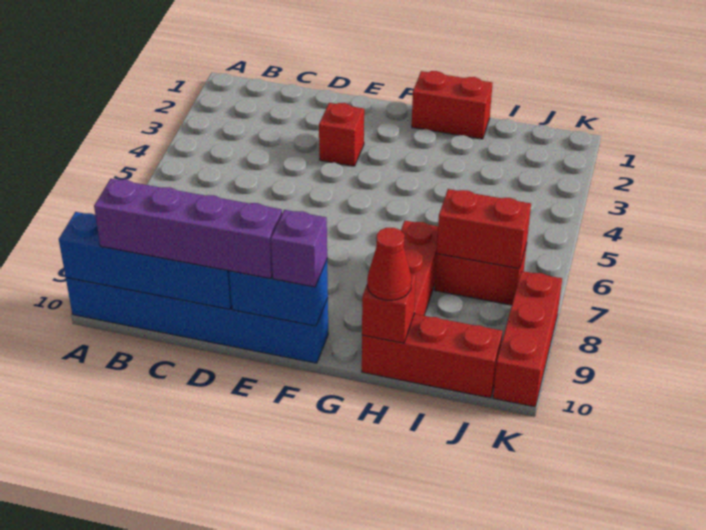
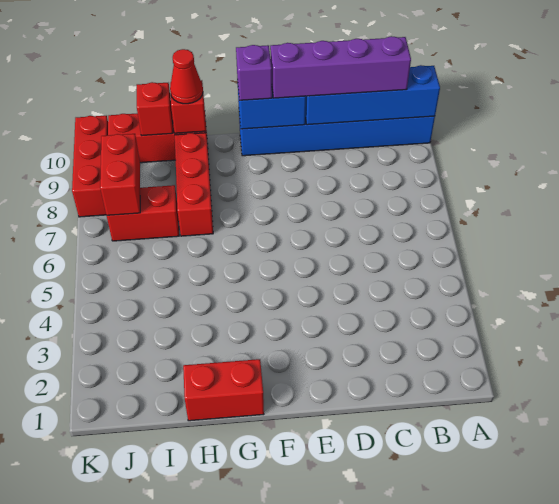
red brick E3 level 1 -> red brick I10 level 2
red brick I7:J7 level 2 -> red brick J7:J8 level 2

